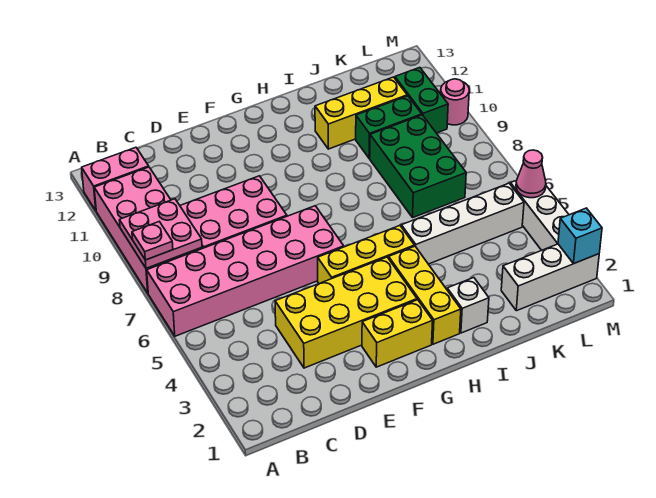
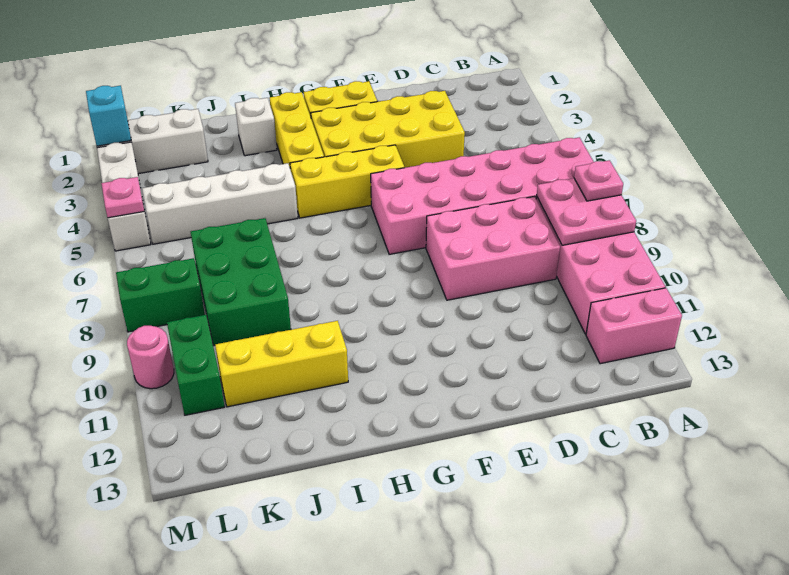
green brick J10:K10 level 1 -> green brick L8:M8 level 1
pink cone M5 level 2 -> pink plate M5 level 2

